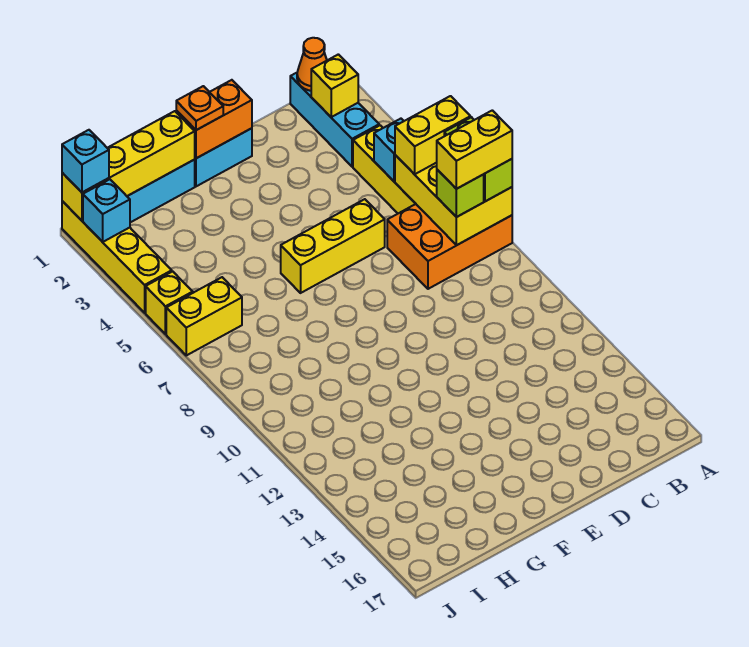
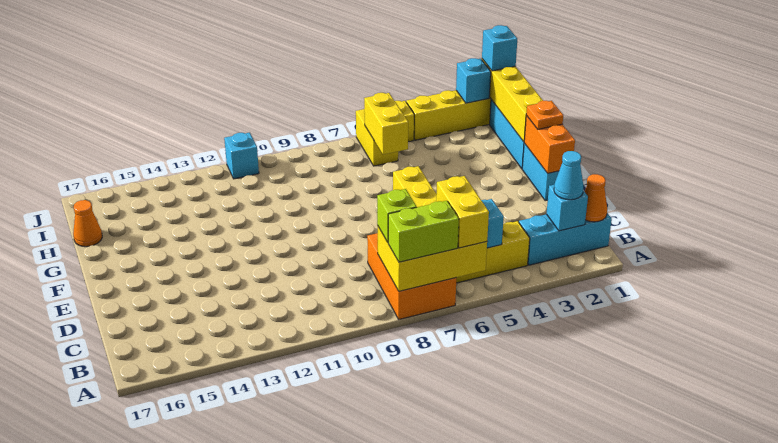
yellow brick A8:B8 level 4 -> yellow brick H6:I6 level 2
yellow brick B2 level 2 -> cyan brick B2 level 2
none -> cyan cone B2 level 3
none -> orange cone H17 level 1
none -> cyan brick J11 level 1

